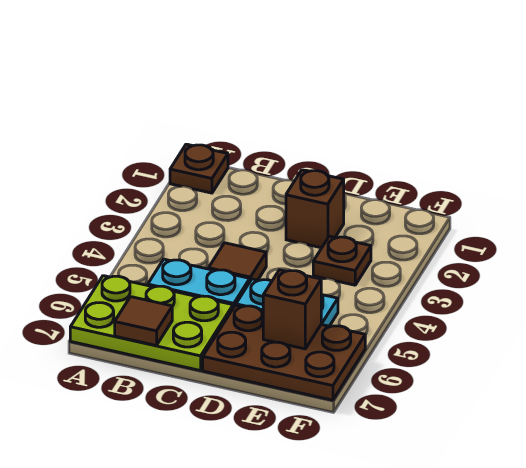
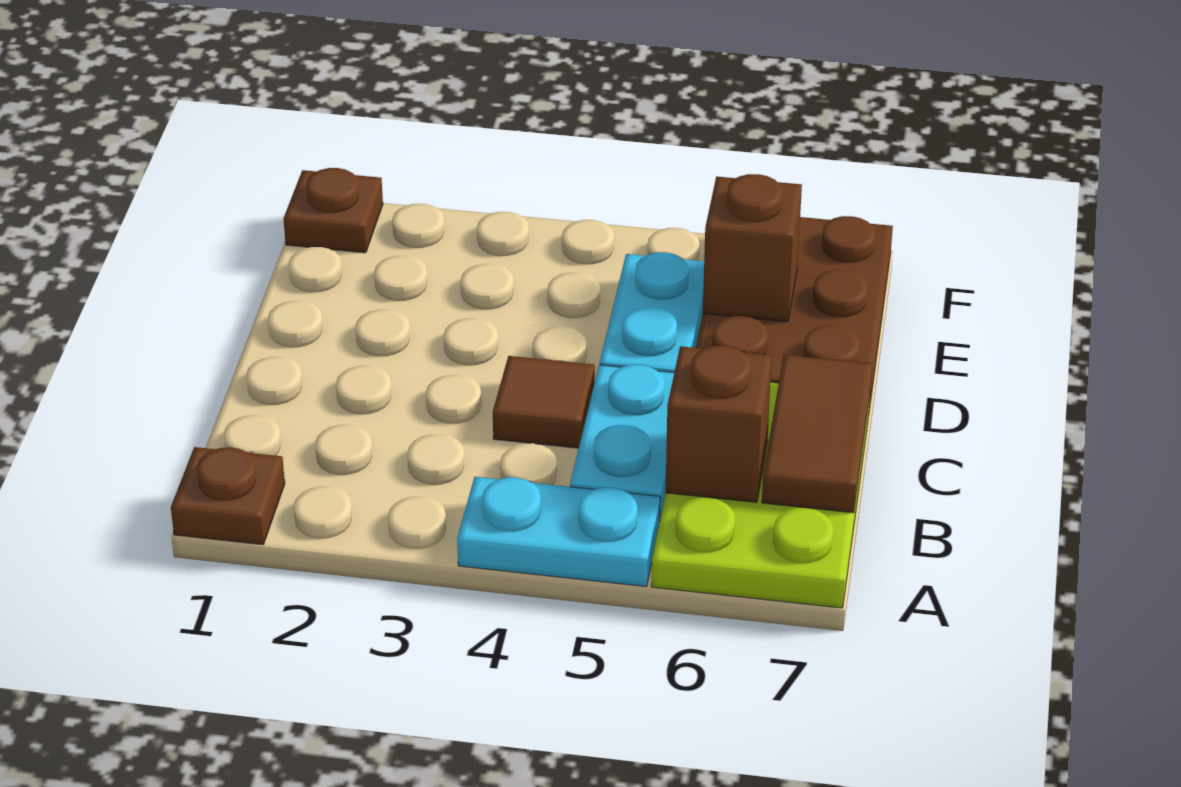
none -> cyan plate A4:A5 level 1
brown tile B7 level 2 -> brown tile B7:C7 level 2
brown brick D2 level 1 -> brown brick B6 level 2
brown plate E3 level 1 -> brown plate F1 level 1

